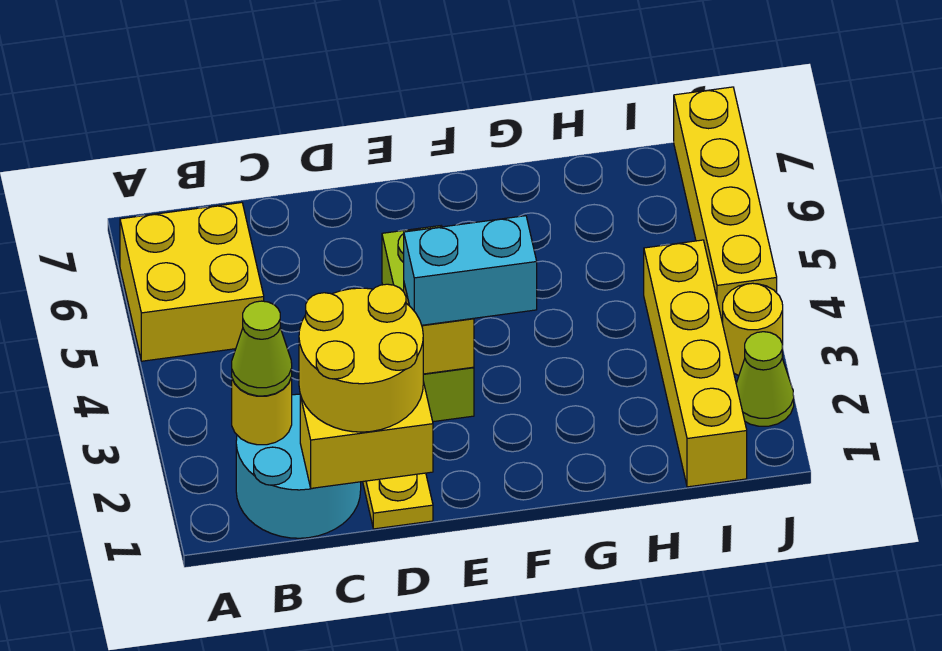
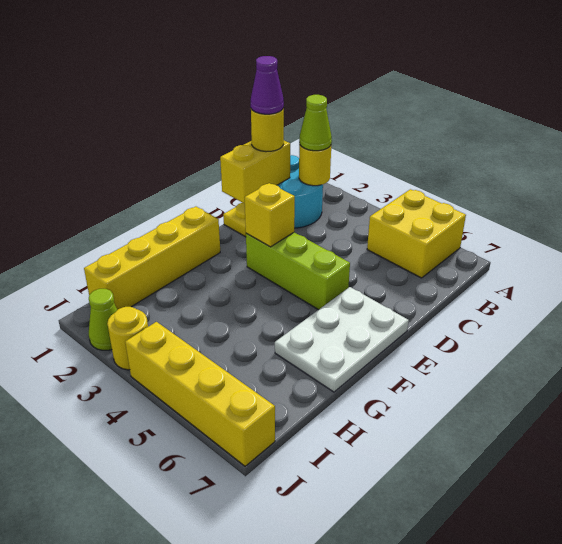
yellow round brick C1:D2 level 3 -> yellow round brick C1 level 3
none -> purple cone C1 level 4
cyan brick E3:F3 level 3 -> none
none -> white plate E6:G7 level 1
yellow brick I1:I4 level 1 -> yellow brick F1:I1 level 1

